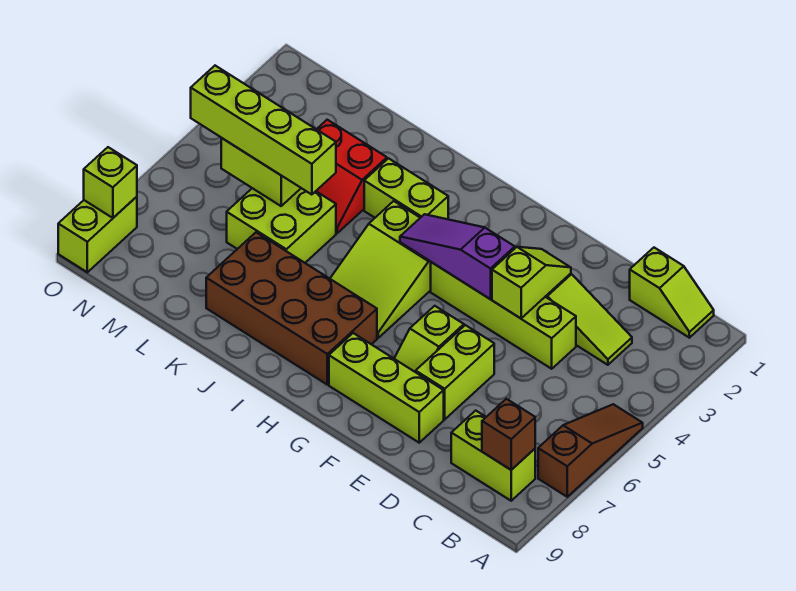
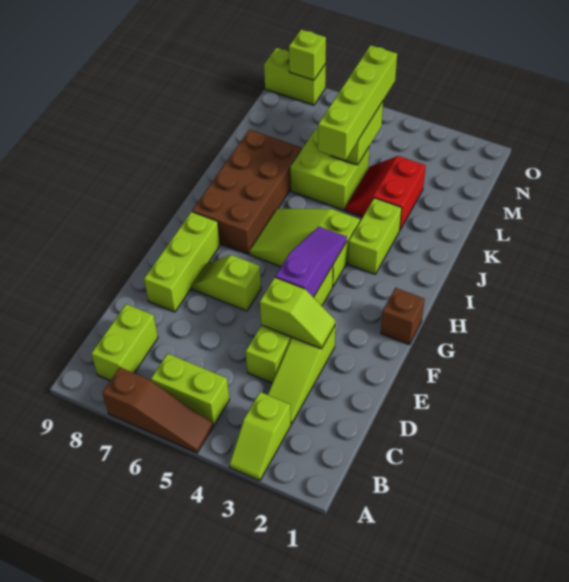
lime slope B1:C1 level 1 top C -> lime slope A3:B3 level 1 top B
brown brick B8 level 2 -> brown brick G1 level 1
lime brick E6:E7 level 1 -> lime brick B5:B6 level 1

